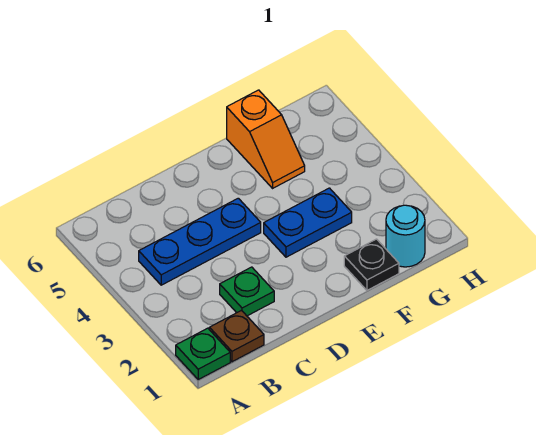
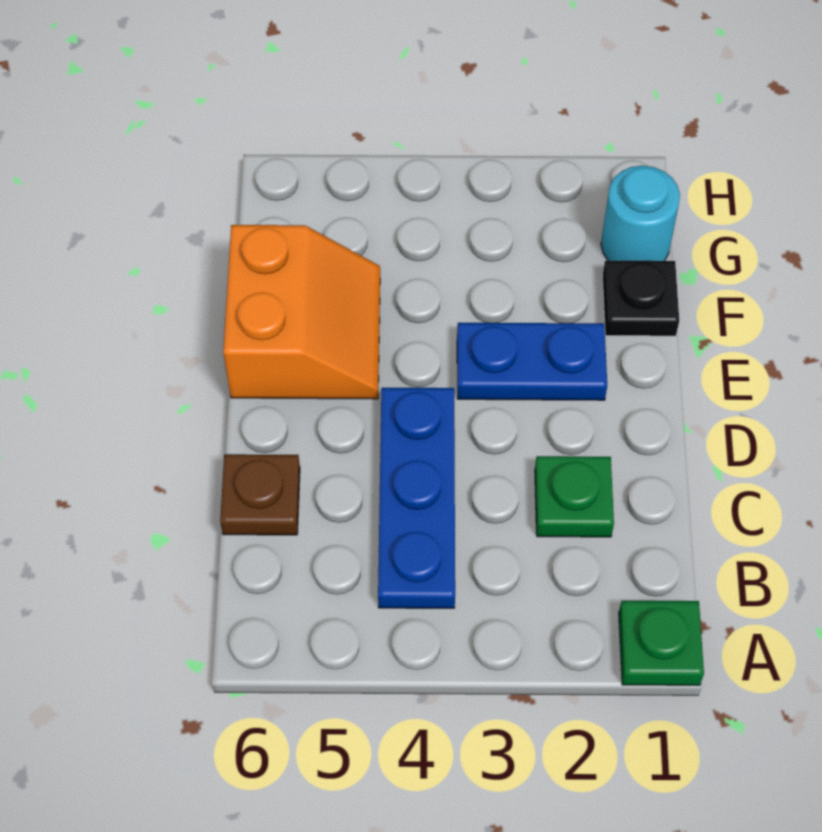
brown plate B1 level 1 -> brown plate C6 level 1
blue plate E3:F3 level 1 -> blue plate E2:E3 level 1
orange slope F5:F6 level 1 top 6 -> orange slope E5:F6 level 1 top 6

